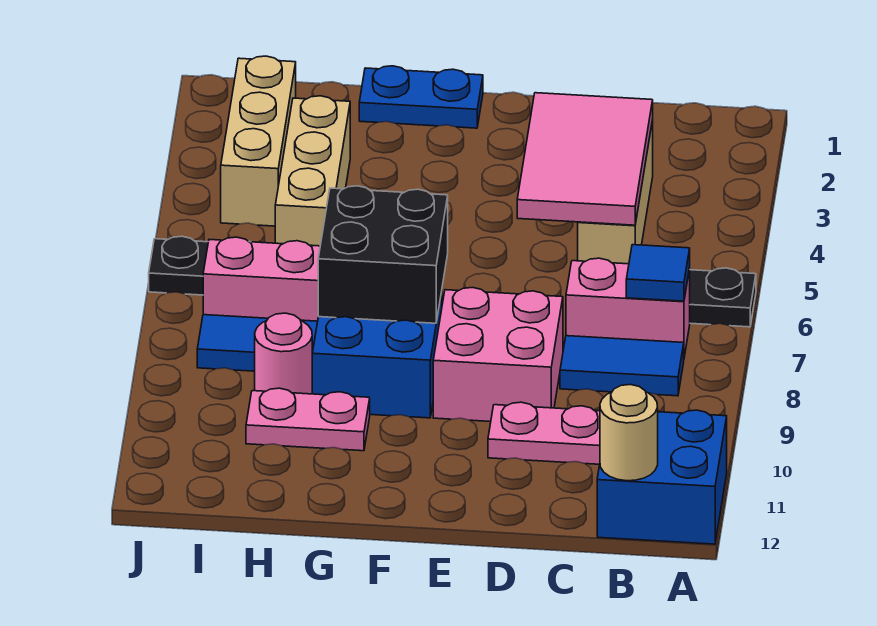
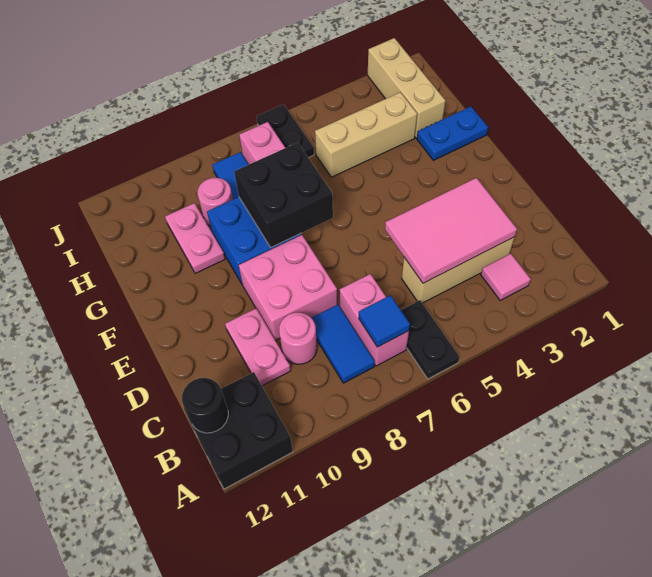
blue brick A11:B12 level 1 -> black brick A11:B12 level 1
none -> pink tile B3 level 1
tan round brick B12 level 2 -> black round brick B12 level 2
none -> pink round brick C9 level 1
blue plate F1:G1 level 1 -> blue plate G1:G2 level 1
tan brick I2:I4 level 1 -> tan brick H2:J2 level 1

